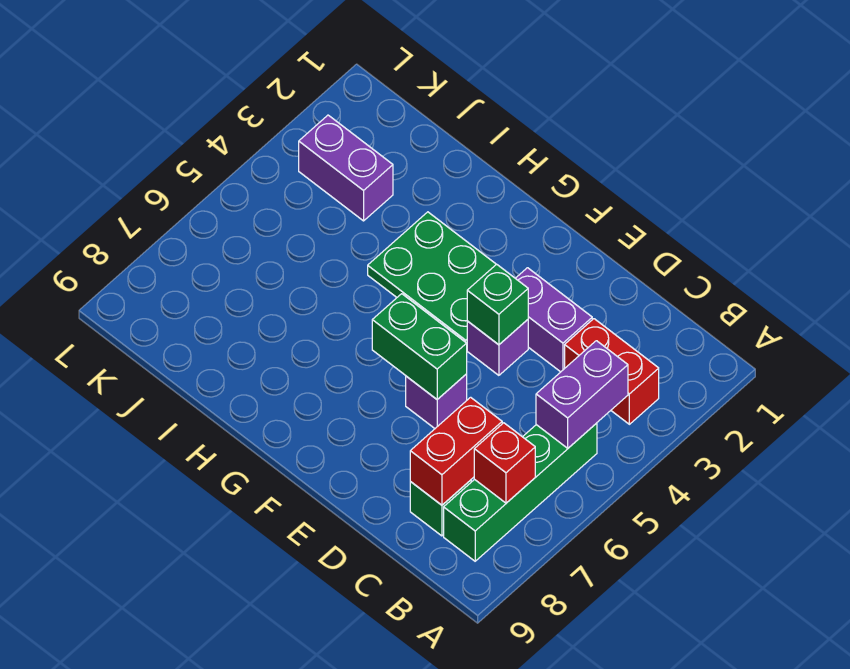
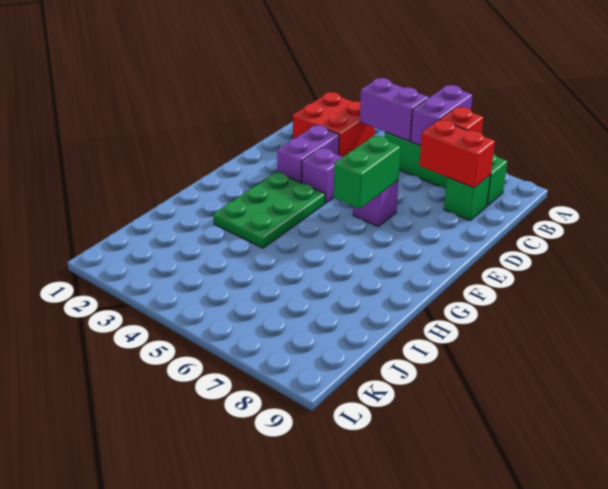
red brick B3:C3 level 1 -> red brick B2:C3 level 1
green brick E4 level 2 -> none
purple brick J3:K3 level 1 -> purple brick A6:B6 level 2

